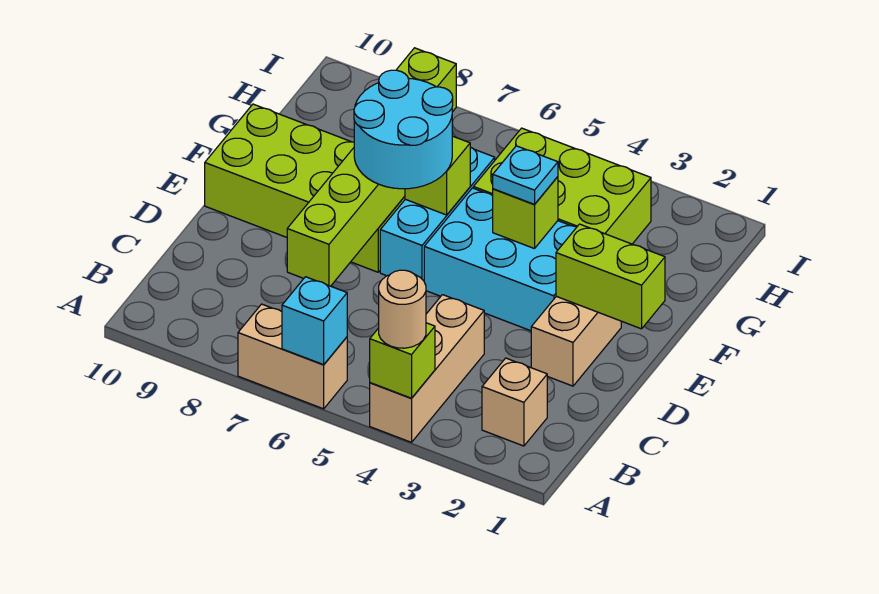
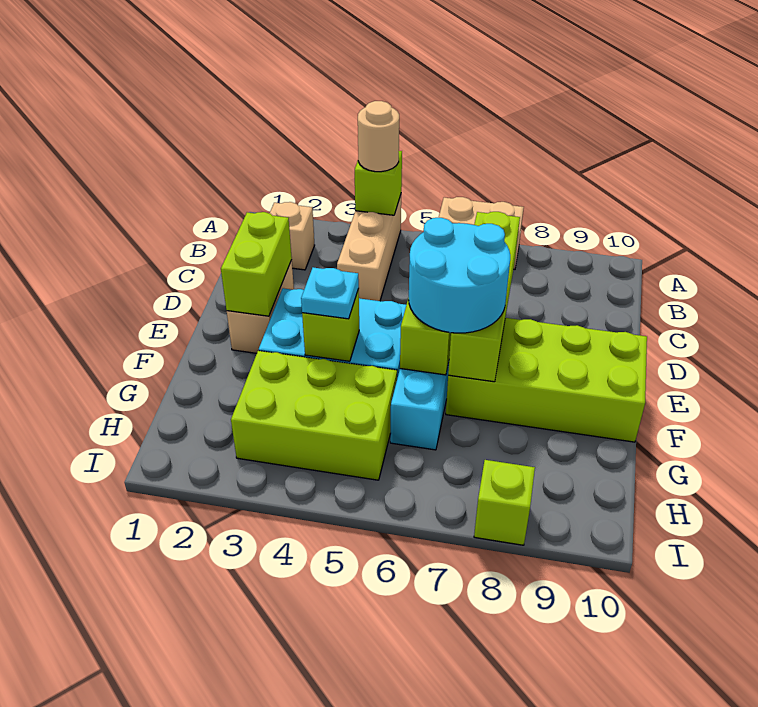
cyan brick A6 level 2 -> none
lime brick E1:E2 level 2 -> lime brick D2:E2 level 2

